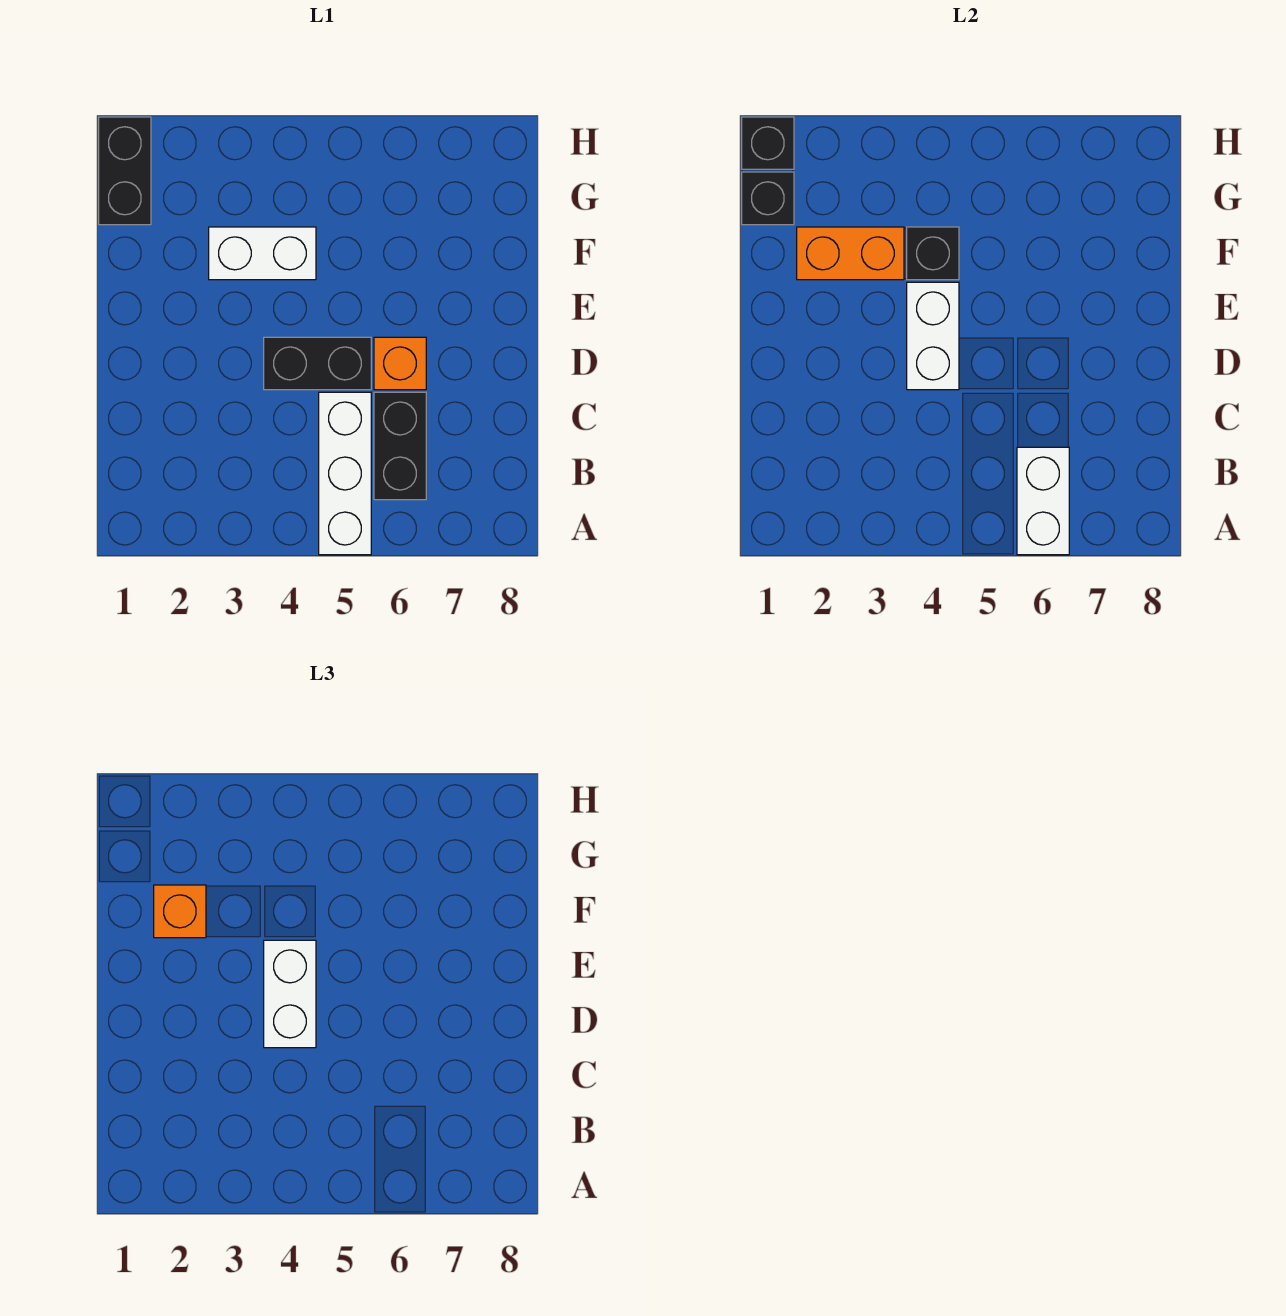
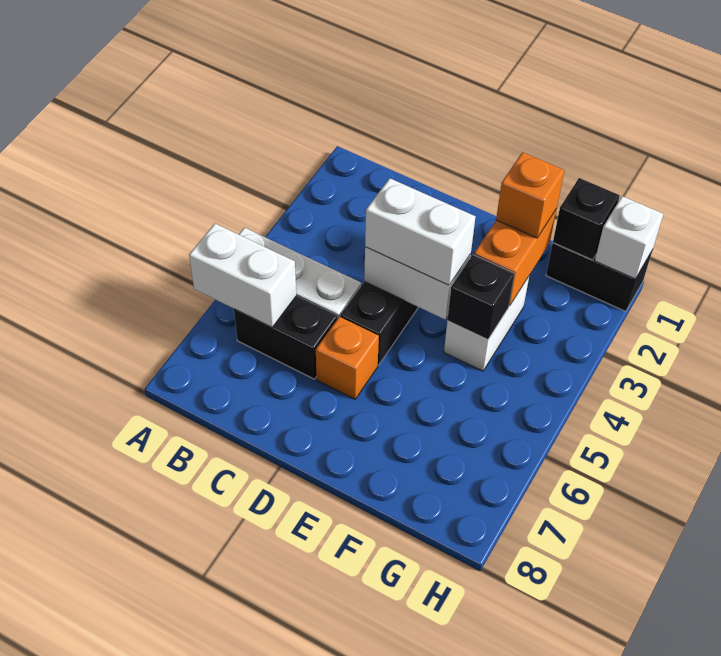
black brick H1 level 2 -> white brick H1 level 2

